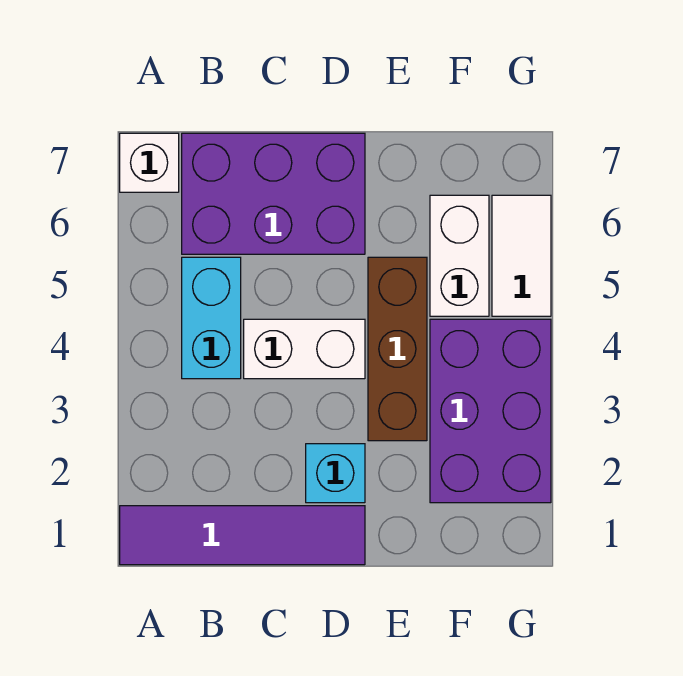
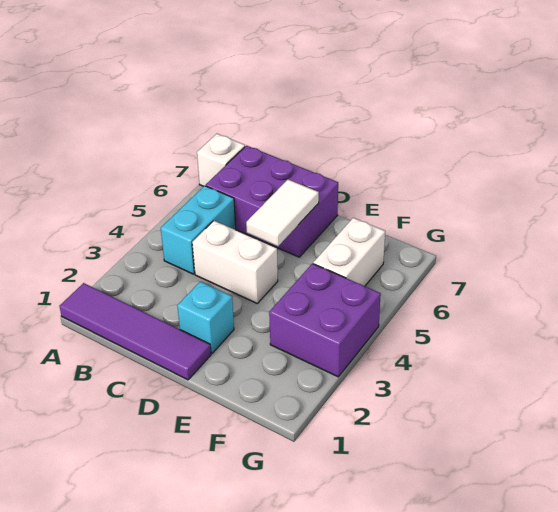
brown brick E3:E5 level 1 -> none
purple brick F2:G4 level 1 -> purple brick F3:G4 level 1
white tile G5:G6 level 1 -> white tile D5:D6 level 2

